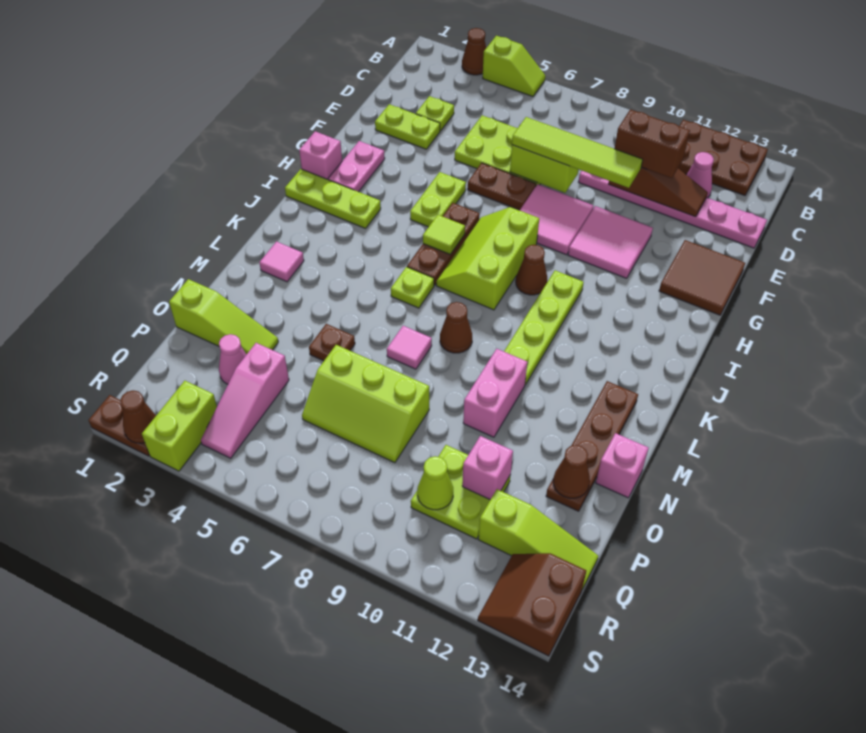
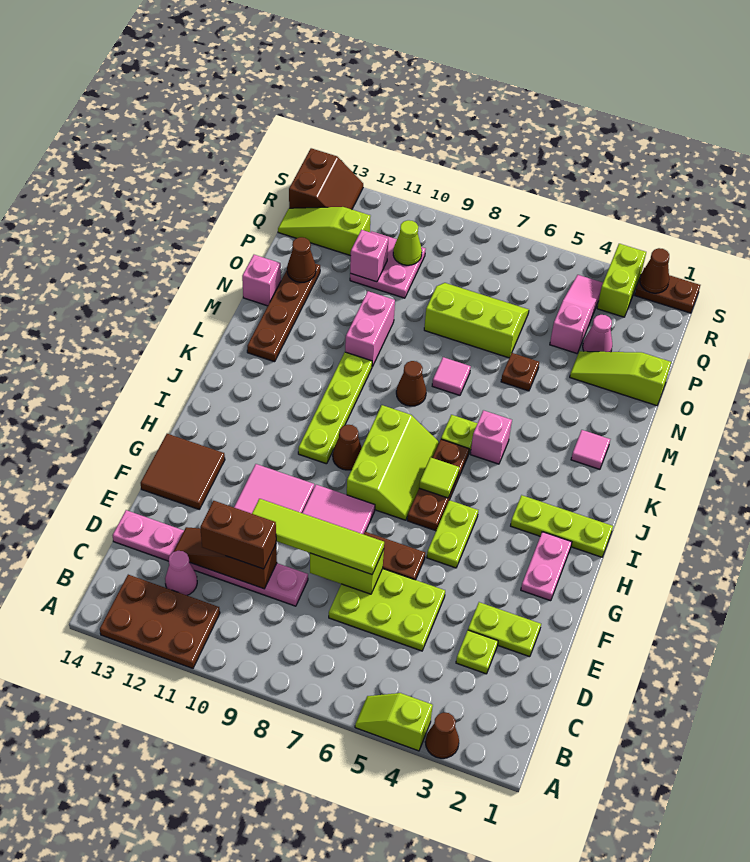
pink brick H1 level 1 -> pink brick K5 level 1
lime plate P10:Q11 level 1 -> pink plate P10:Q11 level 1

